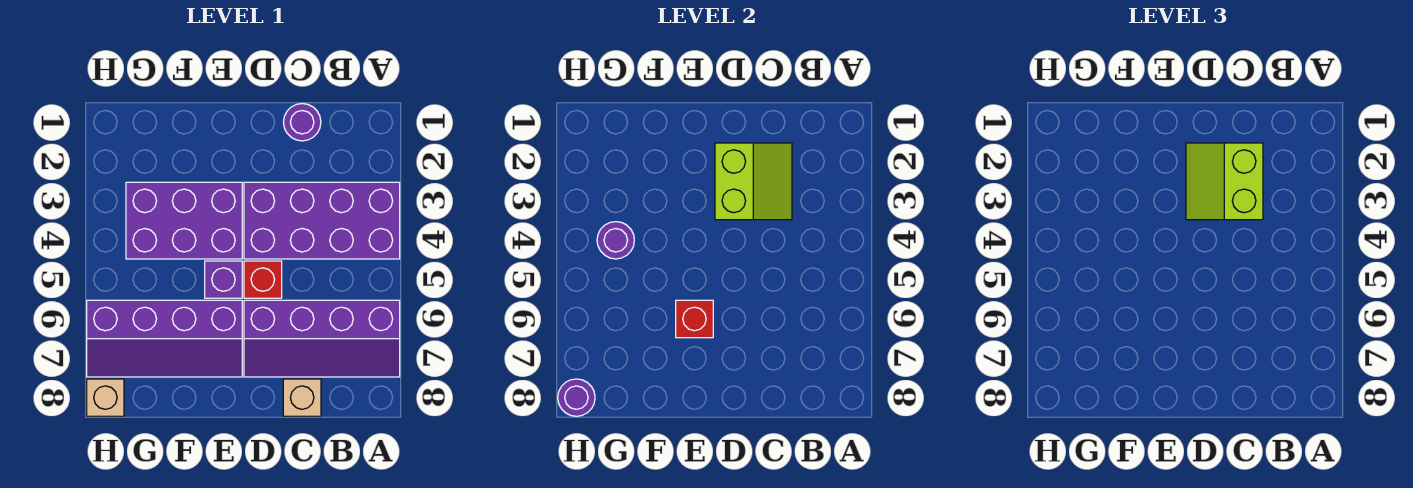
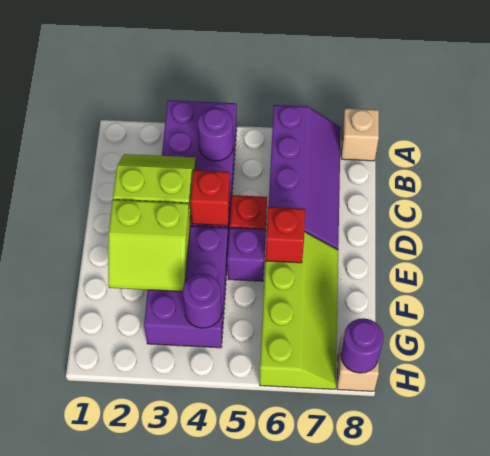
purple round brick C1 level 1 -> purple round brick B4 level 2
lime slope C2:D3 level 3 top C -> lime slope E2:F3 level 2 top E
tan brick C8 level 1 -> tan brick A8 level 1
none -> red brick D4 level 2
purple slope E6:H7 level 1 top 6 -> lime slope E6:H7 level 1 top 6

